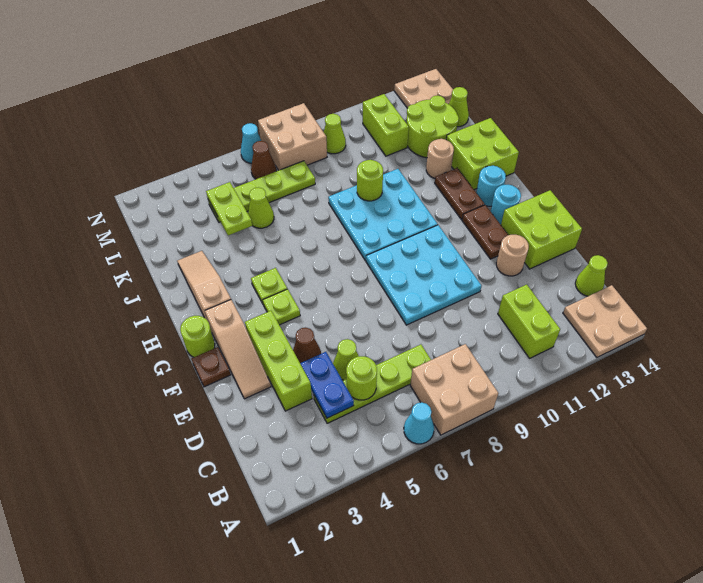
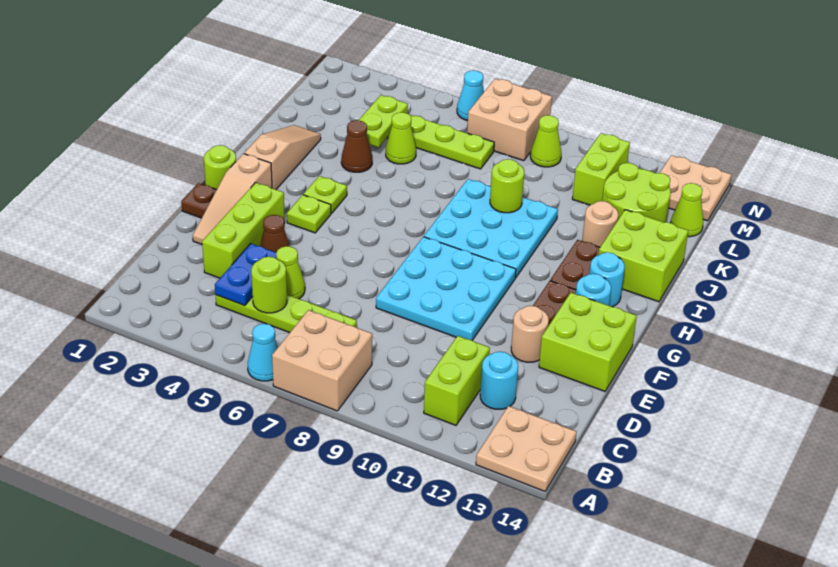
none -> cyan round brick C12 level 1
lime cone C14 level 1 -> none
brown cone M6 level 1 -> brown cone J4 level 1

